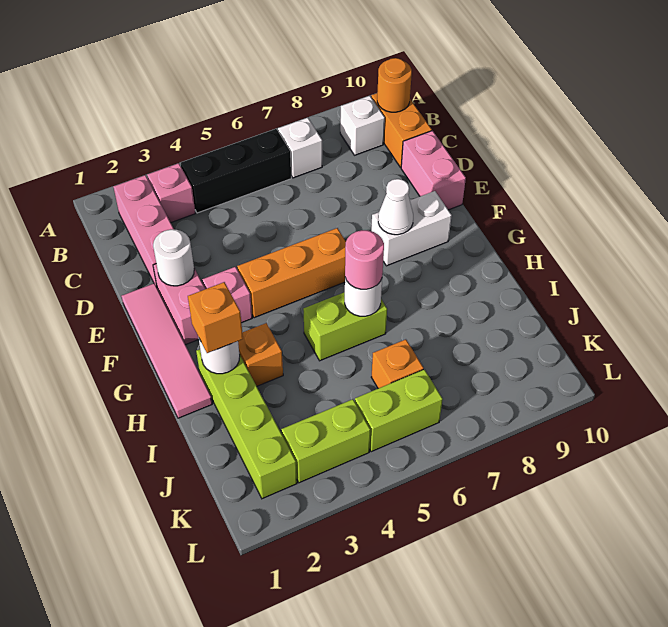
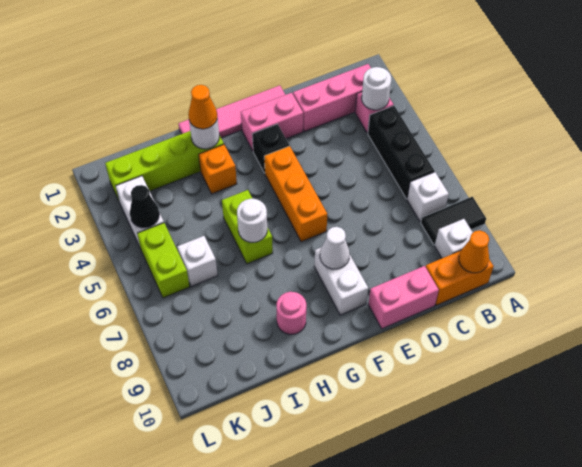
none -> black tile A8:B8 level 1
orange round brick B10 level 2 -> orange cone B10 level 2
white round brick E2 level 2 -> white round brick B3 level 2
pink brick F3 level 1 -> black brick F3 level 1
orange brick H2 level 3 -> orange cone H2 level 3
pink round brick H6 level 3 -> pink round brick H9 level 1
orange brick J6 level 1 -> white brick J6 level 1
lime brick K3:K4 level 1 -> white brick K3:K4 level 1
none -> black cone K4 level 2

